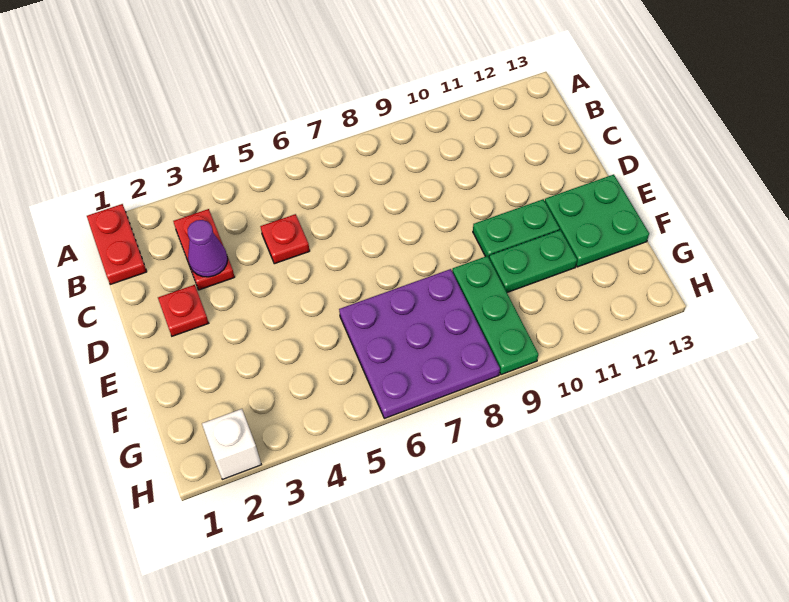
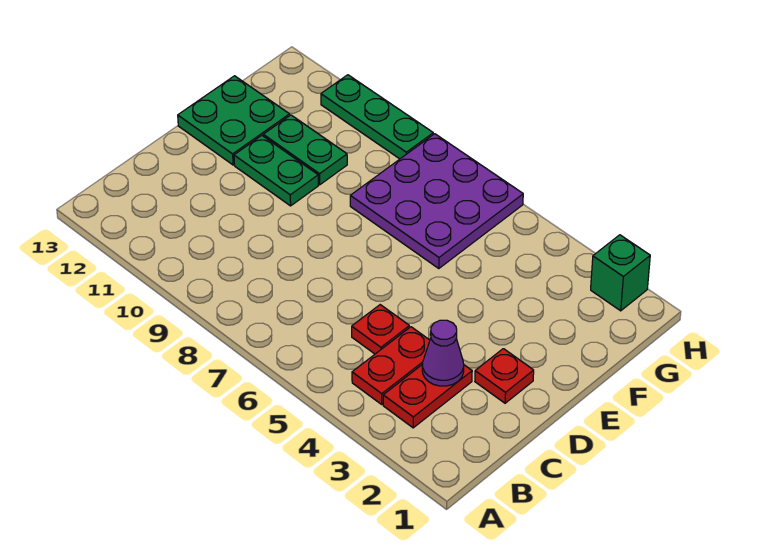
red plate A1:B1 level 1 -> red plate B4:C4 level 1
green plate F9:H9 level 1 -> green plate H9:H11 level 1
white brick H2 level 1 -> green brick H2 level 1

